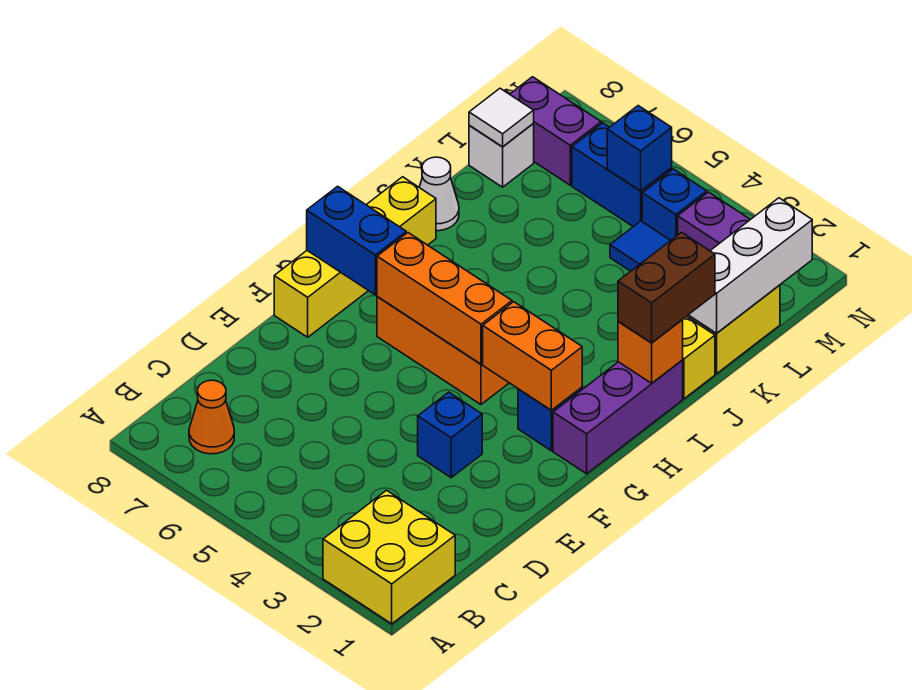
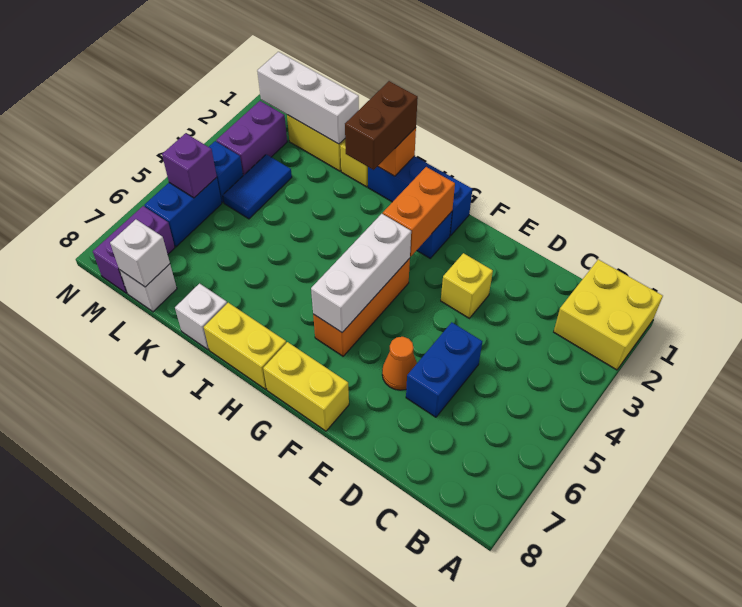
orange cone B7 level 1 -> orange cone E6 level 1
blue brick E3 level 1 -> yellow brick E3 level 1
purple brick G1:I1 level 1 -> blue brick G1:I1 level 1
orange brick G4:G6 level 2 -> white brick G4:G6 level 2
blue brick G7:G8 level 2 -> blue brick D5:D6 level 1
brown brick I1:J1 level 3 -> brown brick I1:I2 level 3
white cone J8 level 1 -> white brick J8 level 1
white tile L8 level 2 -> white brick L8 level 2
blue brick M5 level 2 -> purple brick M5 level 2

